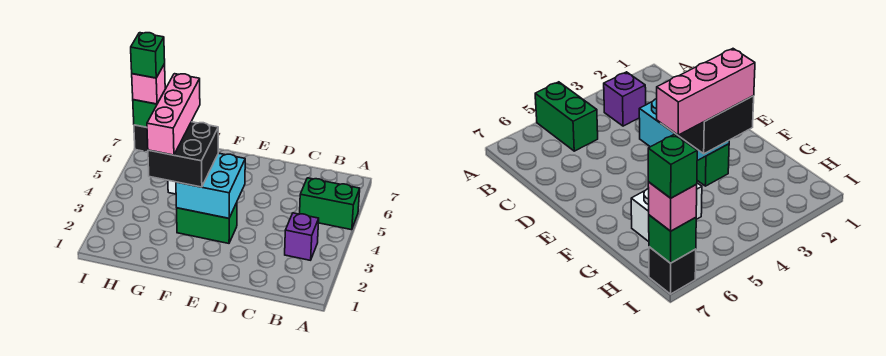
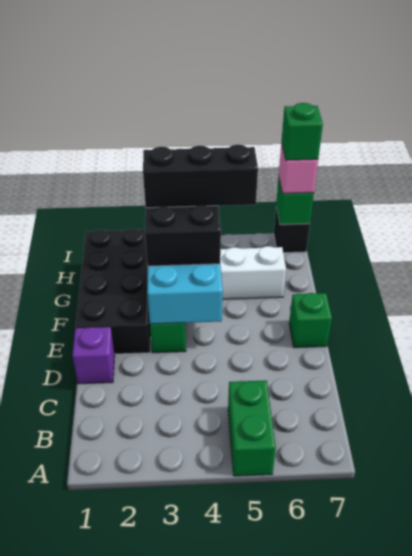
purple brick B3 level 1 -> purple brick D1 level 1
none -> black brick E1:H2 level 1
none -> green brick E7 level 1
pink brick G3:G5 level 4 -> black brick G3:G5 level 4

